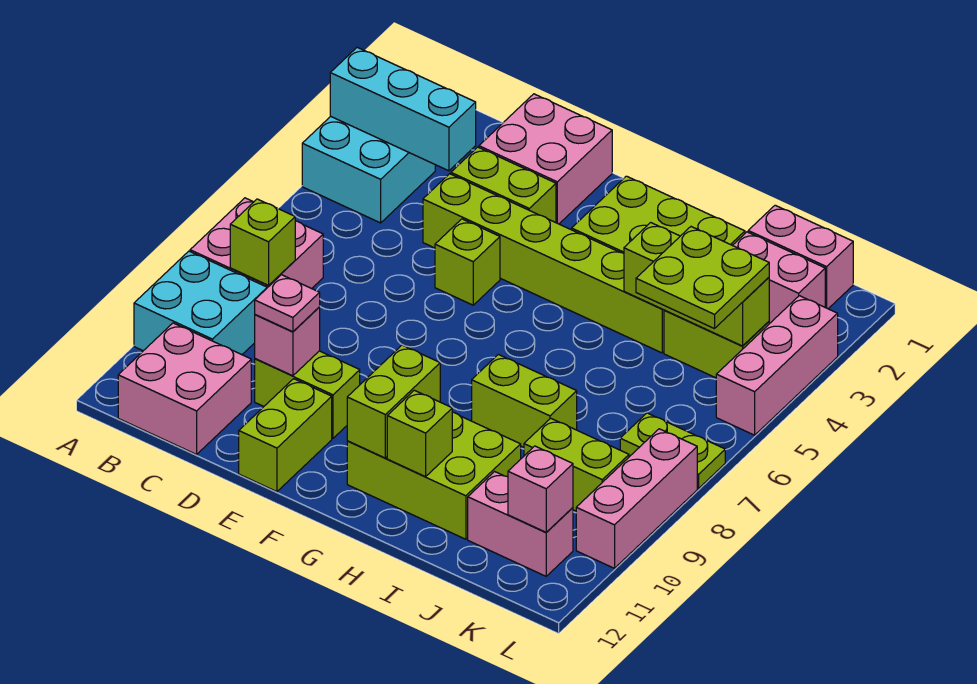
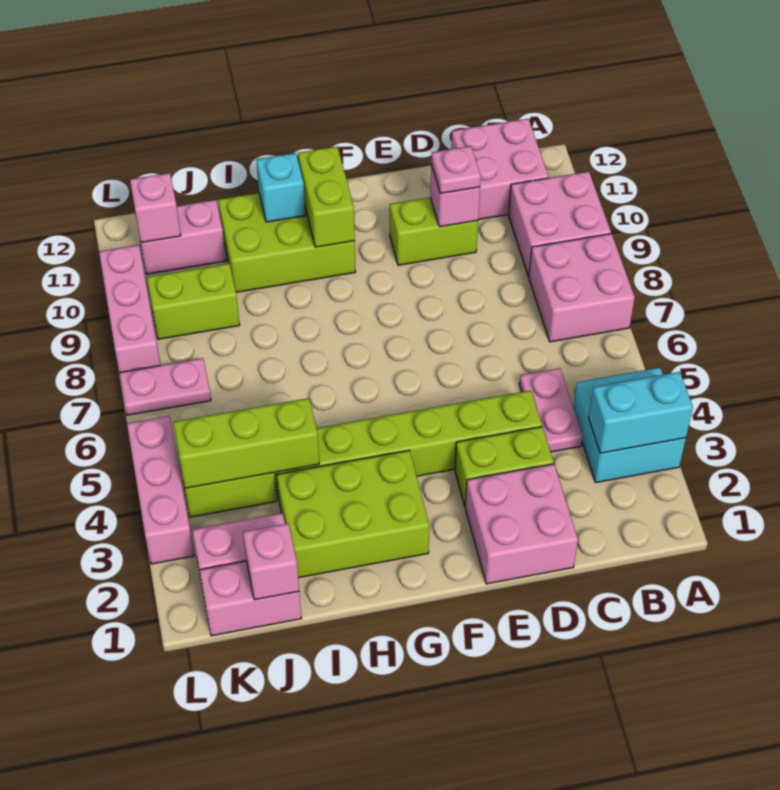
cyan brick A3:C3 level 2 -> cyan brick A3:B3 level 2
cyan brick A9:B10 level 1 -> pink brick A9:B10 level 1
lime brick B8 level 2 -> none
none -> pink plate C4:C5 level 1
lime brick E5 level 1 -> none
lime brick E11:E12 level 1 -> none
lime brick H8:I8 level 1 -> none
lime brick H11 level 2 -> cyan brick H11 level 2
none -> pink brick J1 level 2
lime plate J4:K5 level 3 -> none
lime plate K7:L7 level 1 -> pink plate K7:L7 level 1

